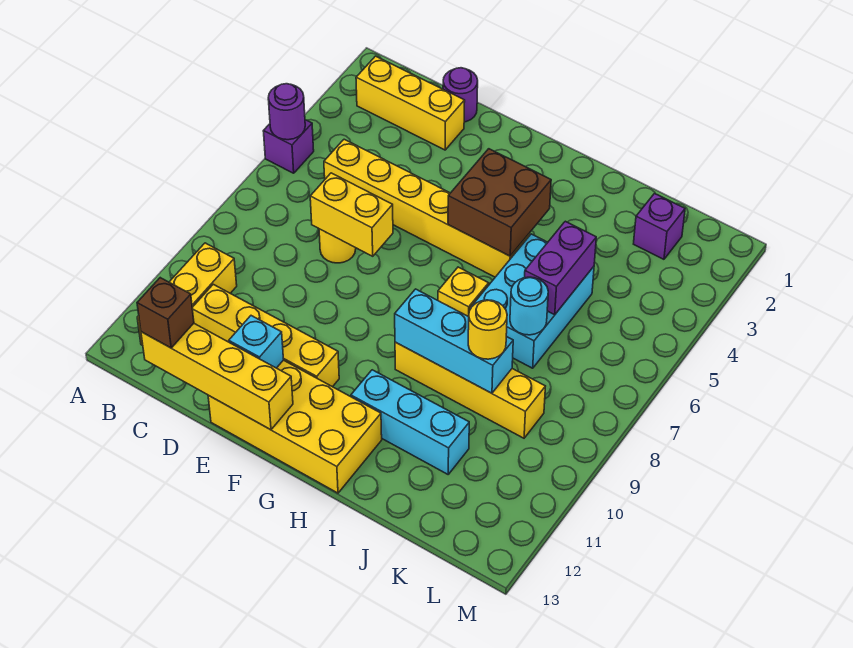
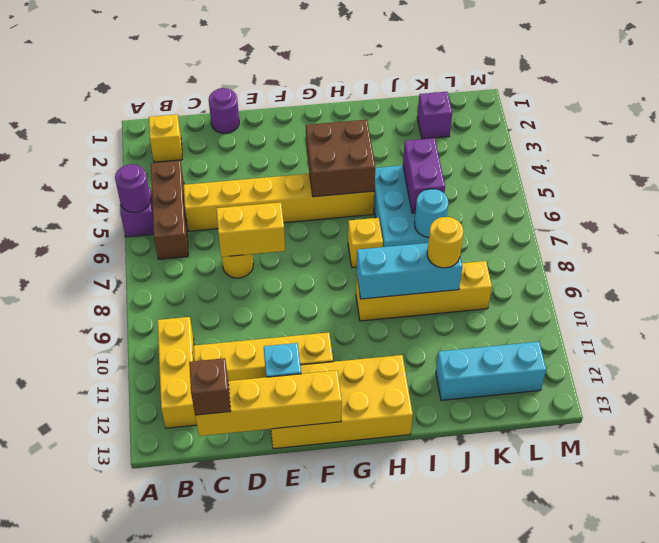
yellow brick B2:D2 level 1 -> yellow brick B2 level 1
none -> brown brick B4:B6 level 1
cyan brick H11:J11 level 1 -> cyan brick J12:L12 level 1

